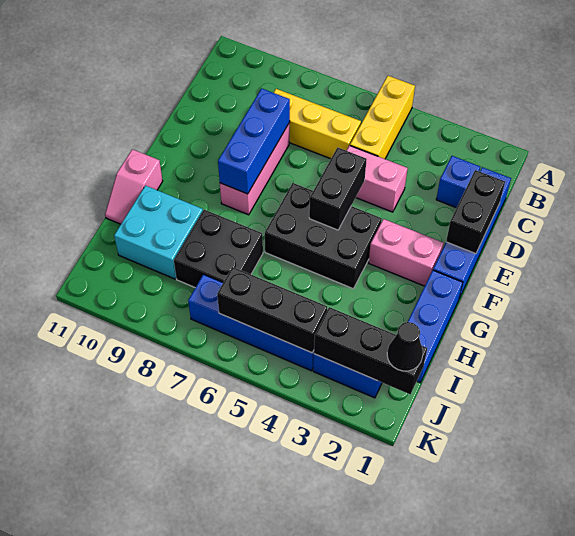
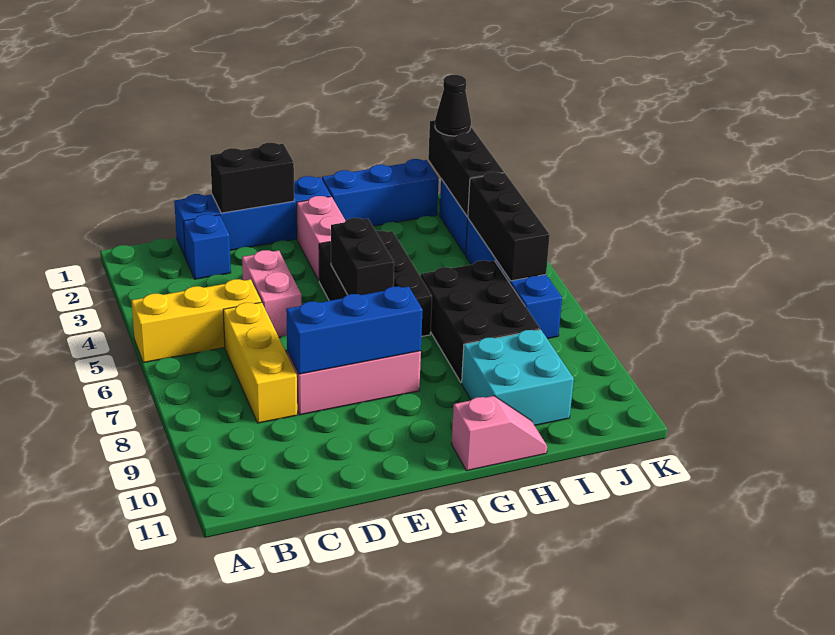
black brick E5:F5 level 2 -> black brick F5:F6 level 2
black brick H7:I8 level 1 -> black brick H6:I8 level 1

